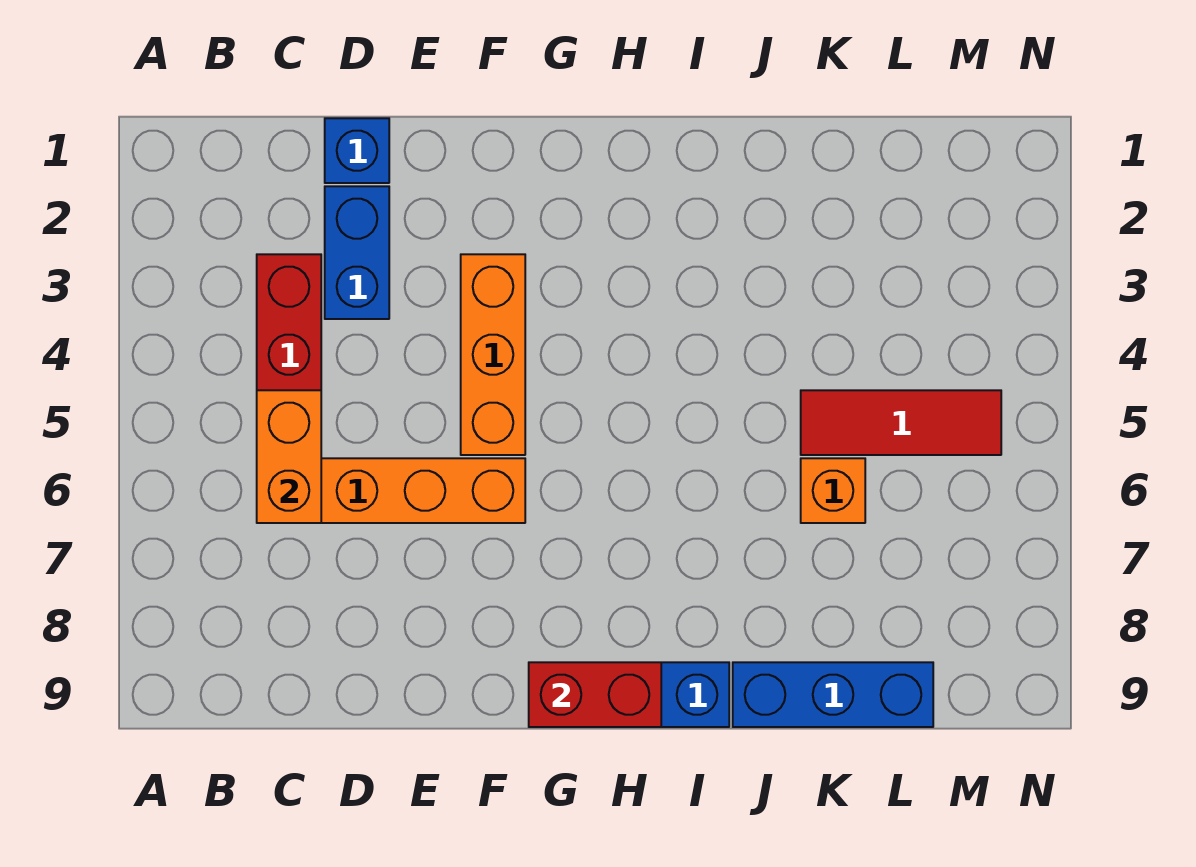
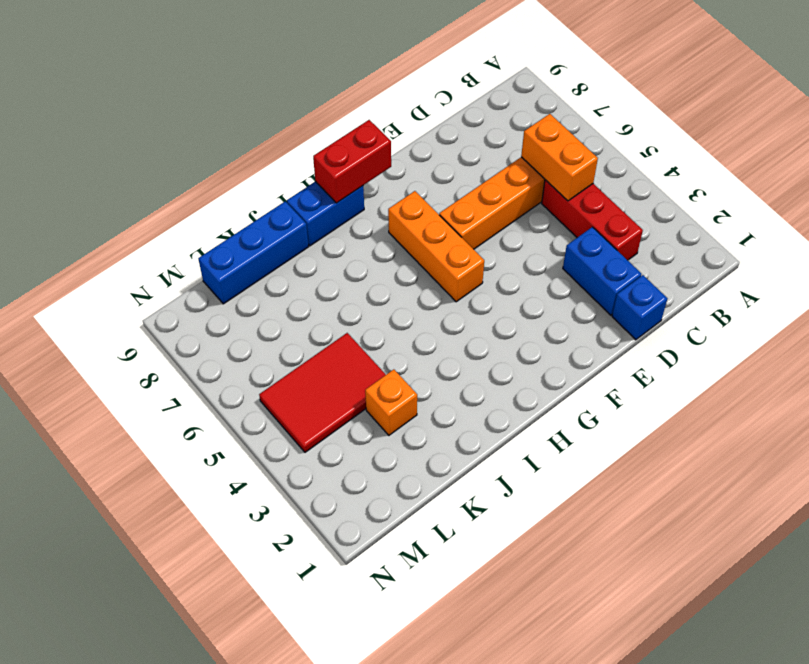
orange brick F3:F5 level 1 -> orange brick G5:G7 level 1
red tile K5:M5 level 1 -> red tile K4:M5 level 1
orange brick K6 level 1 -> orange brick K3 level 1

